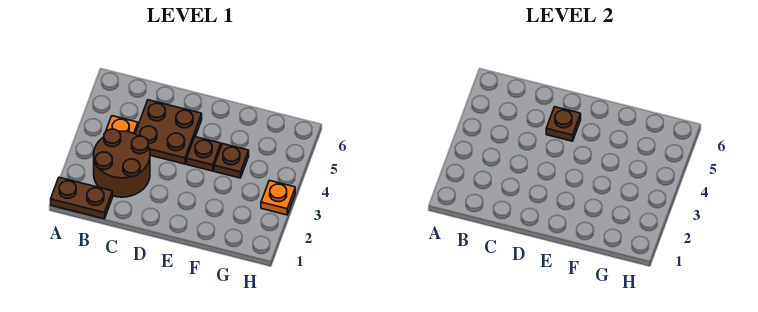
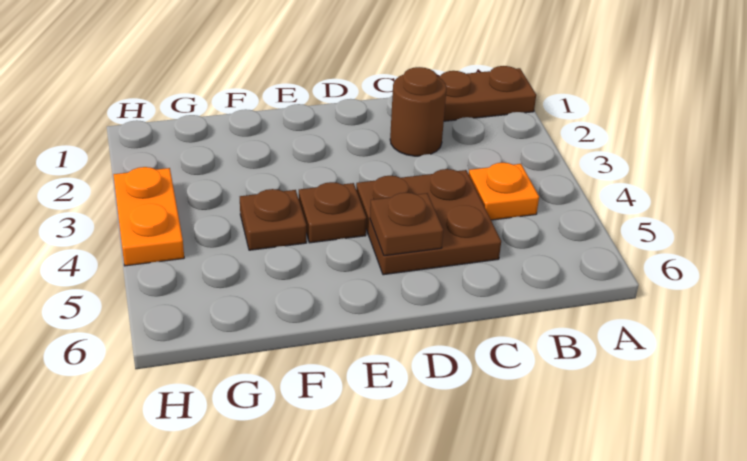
brown round brick B2:C3 level 1 -> brown round brick C2 level 1
orange plate H3 level 1 -> orange plate H3:H4 level 1

